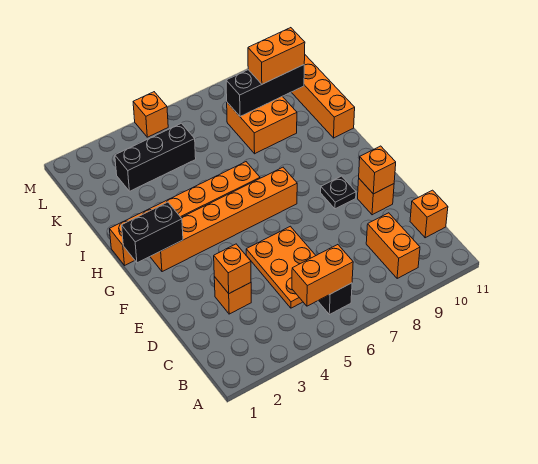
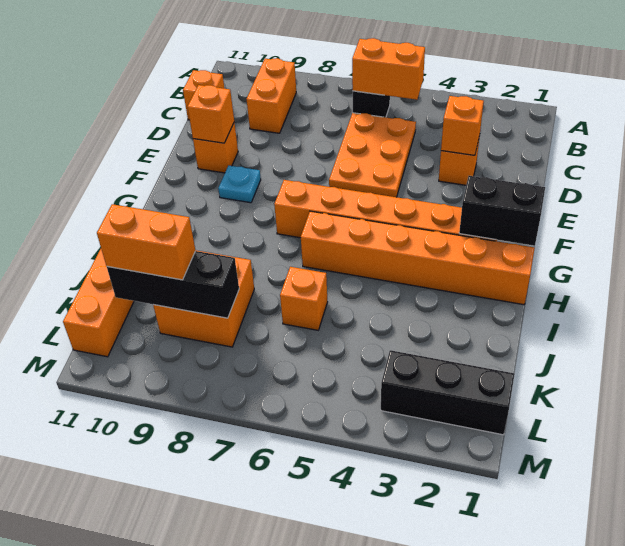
black plate F9 level 1 -> cyan plate F9 level 1
black brick K3:K5 level 1 -> black brick L1:L3 level 1
orange brick M5 level 1 -> orange brick J6 level 1

